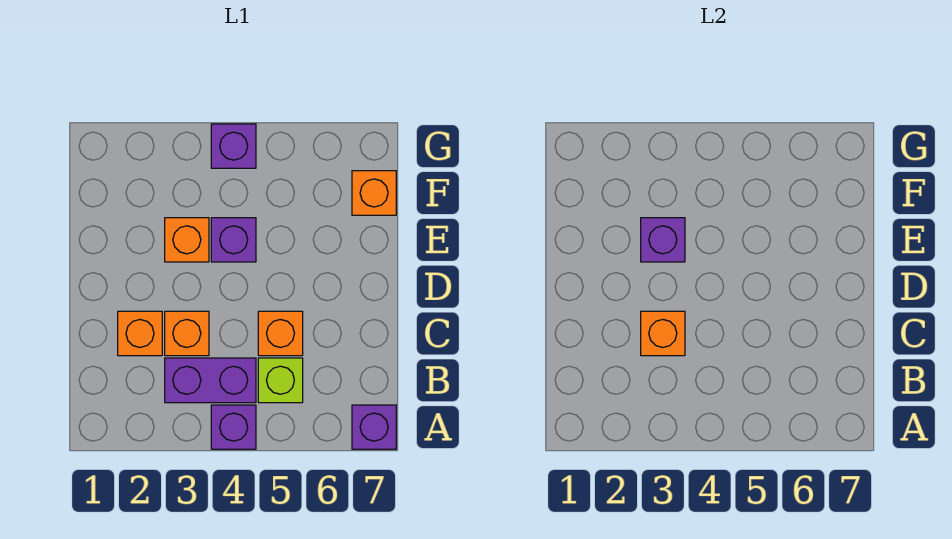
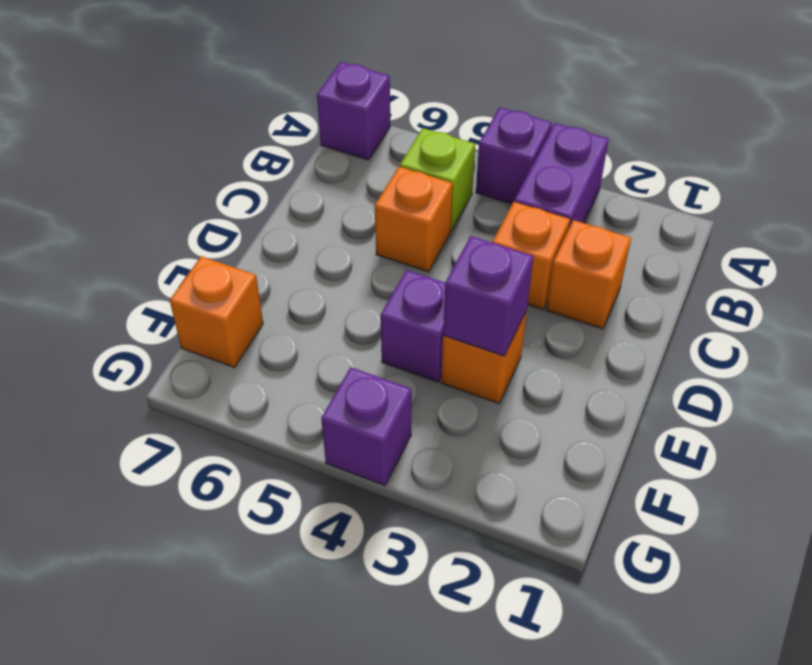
purple brick B3:B4 level 1 -> purple brick A3:B3 level 1
orange brick C3 level 2 -> none

